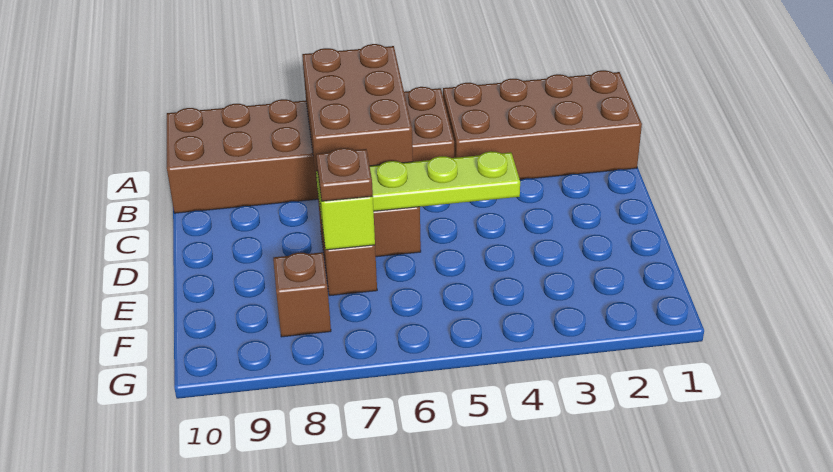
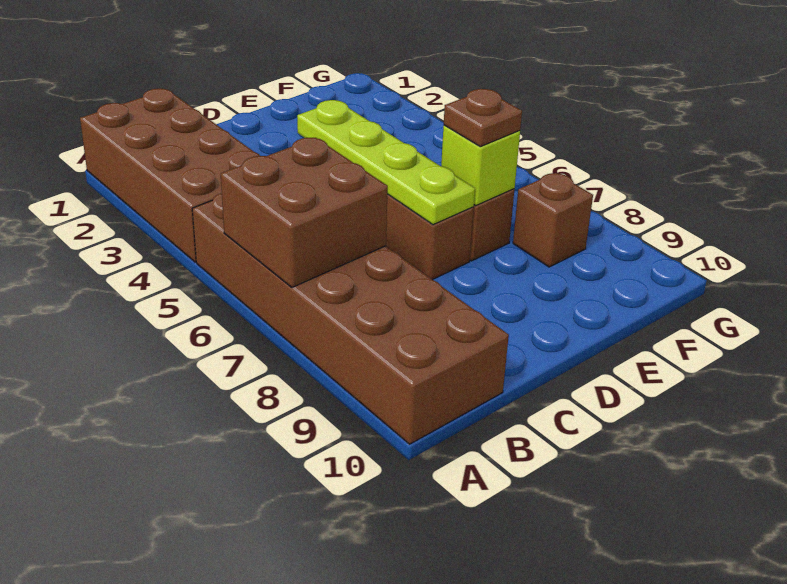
brown brick A6:C7 level 2 -> brown brick A6:B7 level 2

